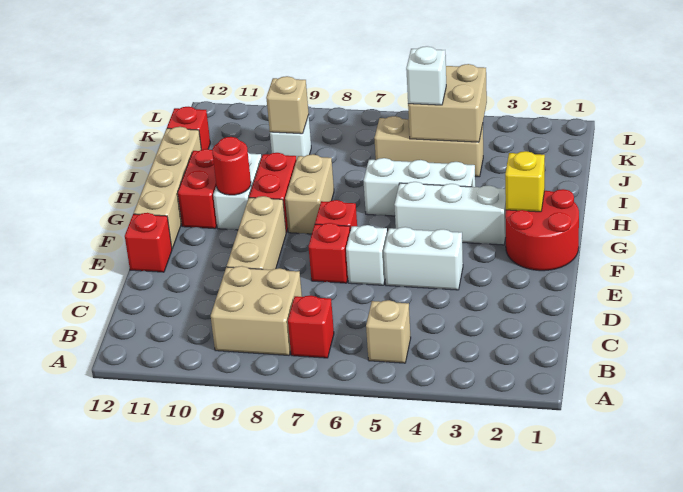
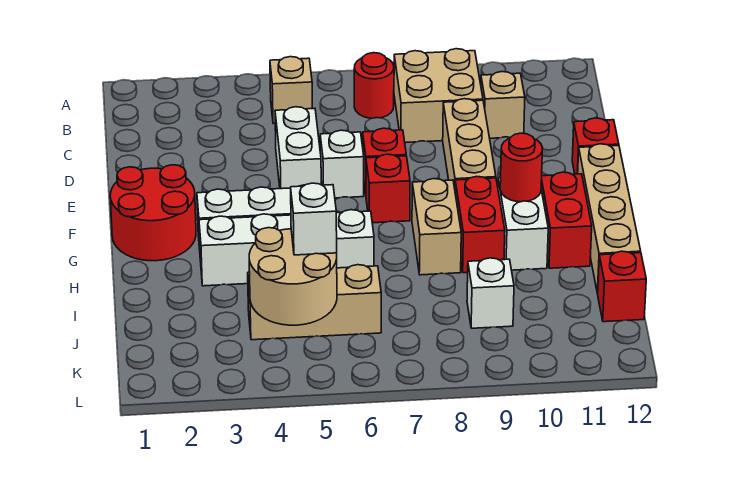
red brick B7 level 1 -> red round brick B7 level 1
white brick E4:E5 level 1 -> white brick D5:E5 level 1
yellow brick G2 level 2 -> none
white brick H4:H6 level 1 -> white brick H3:H6 level 1
tan brick J4:K5 level 2 -> tan round brick J4:K5 level 2
tan brick J9 level 2 -> tan brick C10 level 1

